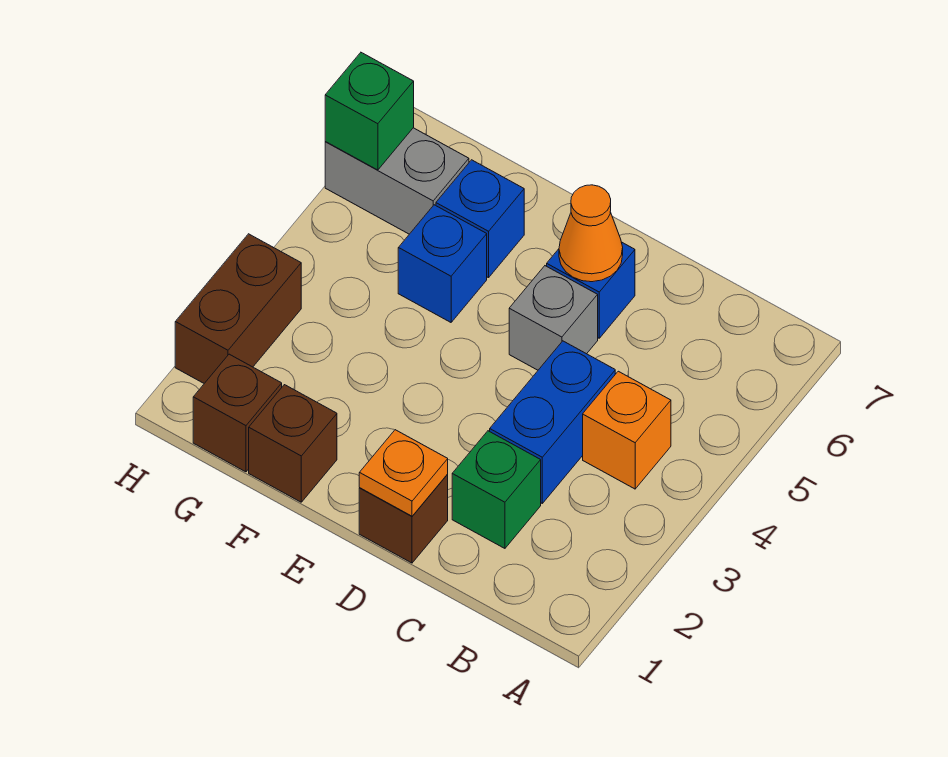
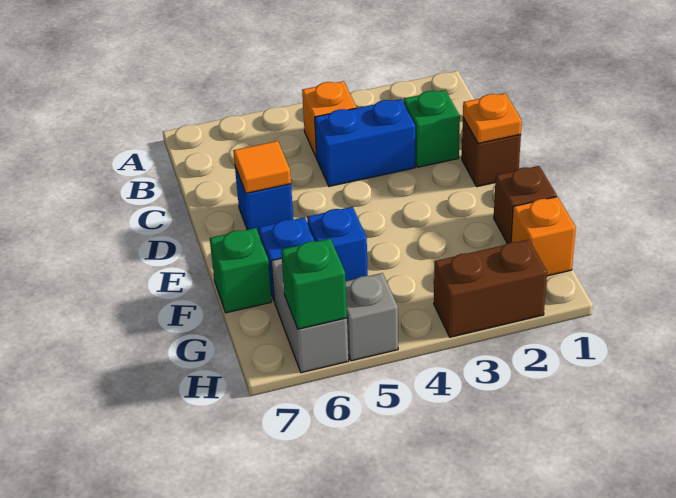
grey brick D5 level 1 -> grey brick H5 level 1
orange cone D6 level 2 -> orange tile D6 level 2
none -> green brick F7 level 1
brown brick G1 level 1 -> orange brick G1 level 1

